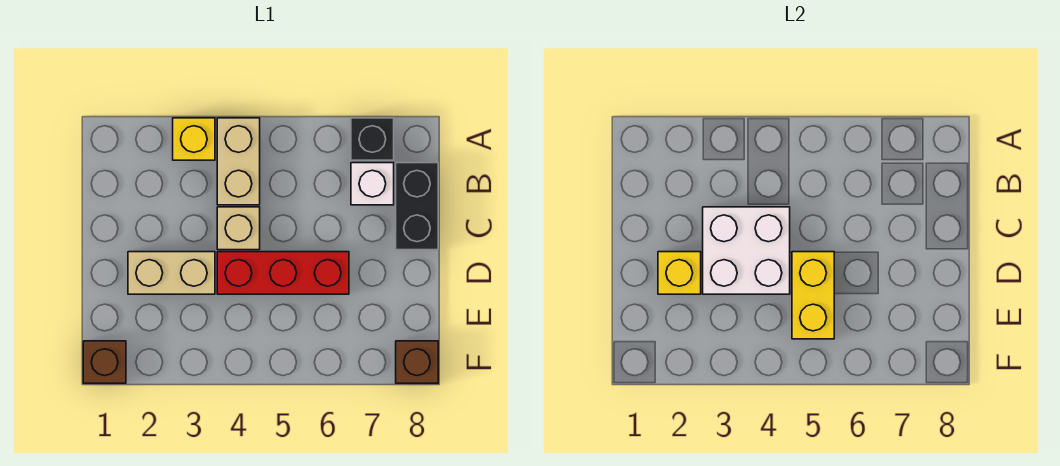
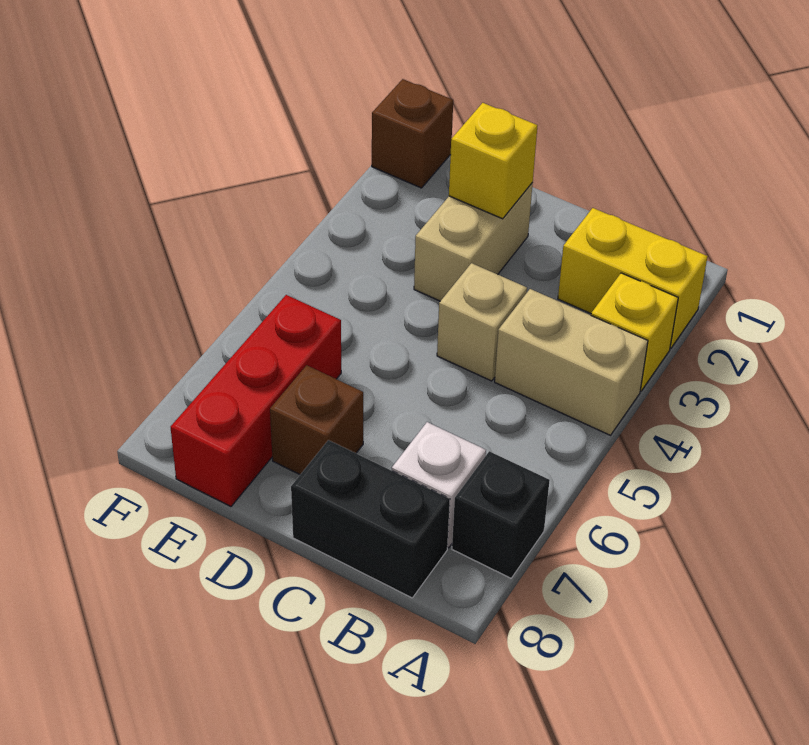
white brick C3:D4 level 2 -> none
red brick D4:D6 level 1 -> red brick E6:E8 level 1
yellow brick D5:E5 level 2 -> yellow brick A2:B2 level 1
brown brick F8 level 1 -> brown brick D7 level 1

